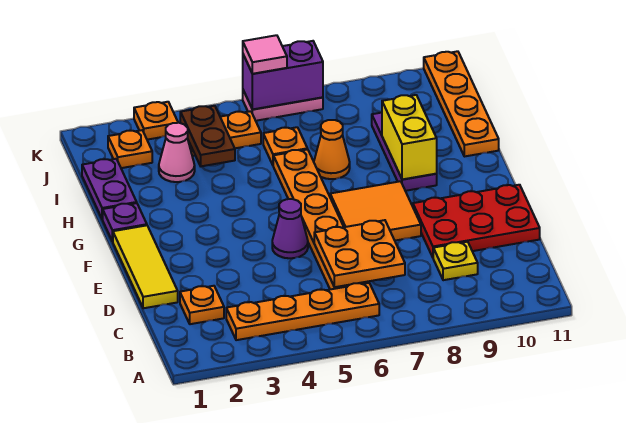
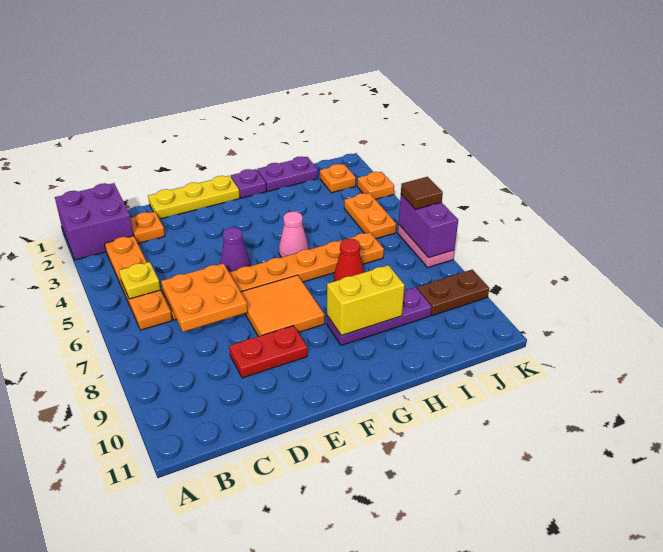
none -> purple brick A1:B2 level 1
yellow plate C9 level 1 -> yellow plate B5 level 2
yellow tile D1:F1 level 1 -> yellow plate D1:F1 level 1
red plate D9:E11 level 1 -> red plate D9:E9 level 1
orange cone H7 level 1 -> red cone H7 level 1
orange plate H11:K11 level 1 -> none
pink cone I3 level 1 -> pink cone G5 level 1
brown plate I4:J4 level 2 -> brown plate J9:K9 level 1
pink tile K6 level 3 -> brown tile K6 level 3

